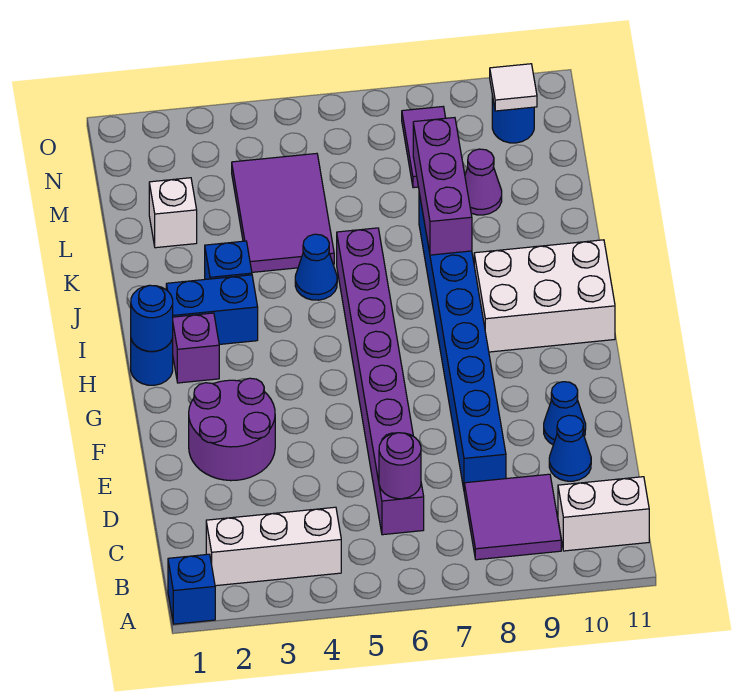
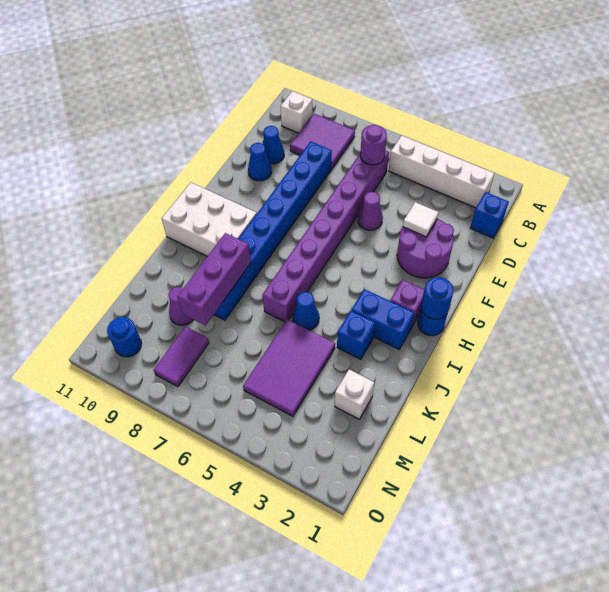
blue brick A1 level 1 -> blue brick C1 level 1
white brick B2:B4 level 1 -> white brick B2:B5 level 1
white brick B10:B11 level 1 -> white brick B10 level 1
none -> purple cone E5 level 1
white tile N10 level 2 -> white tile E3 level 2

